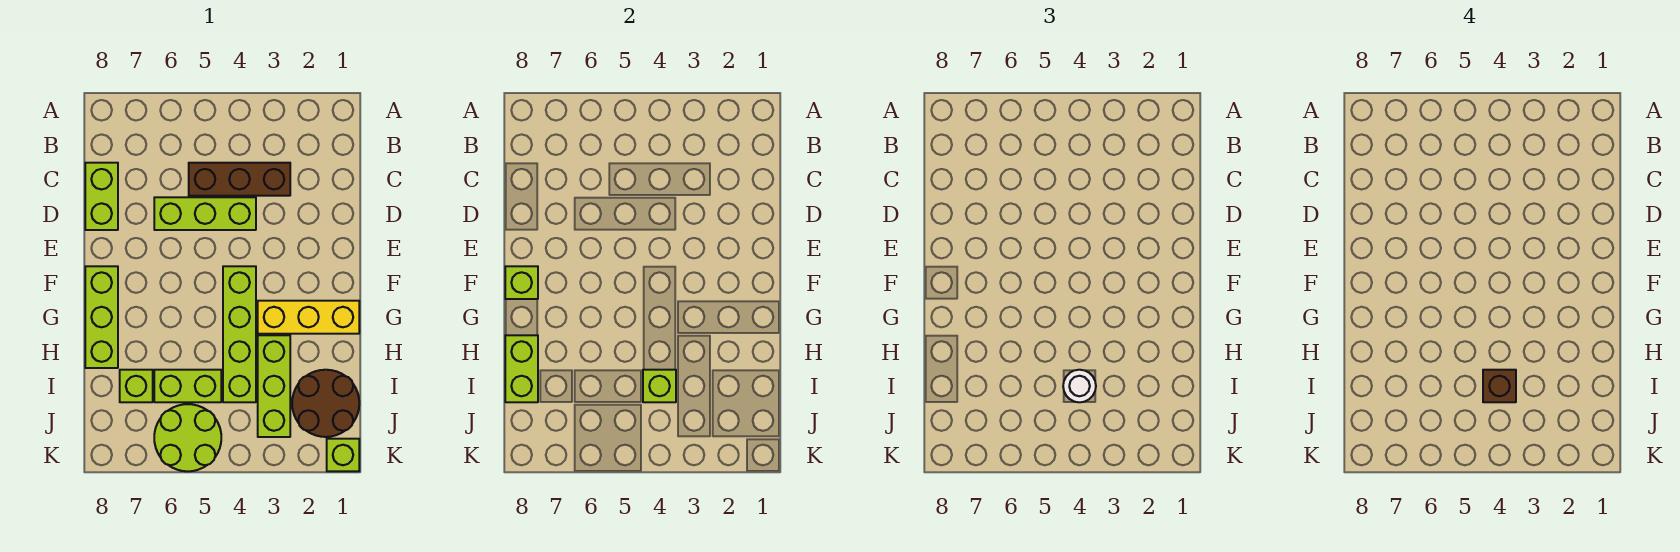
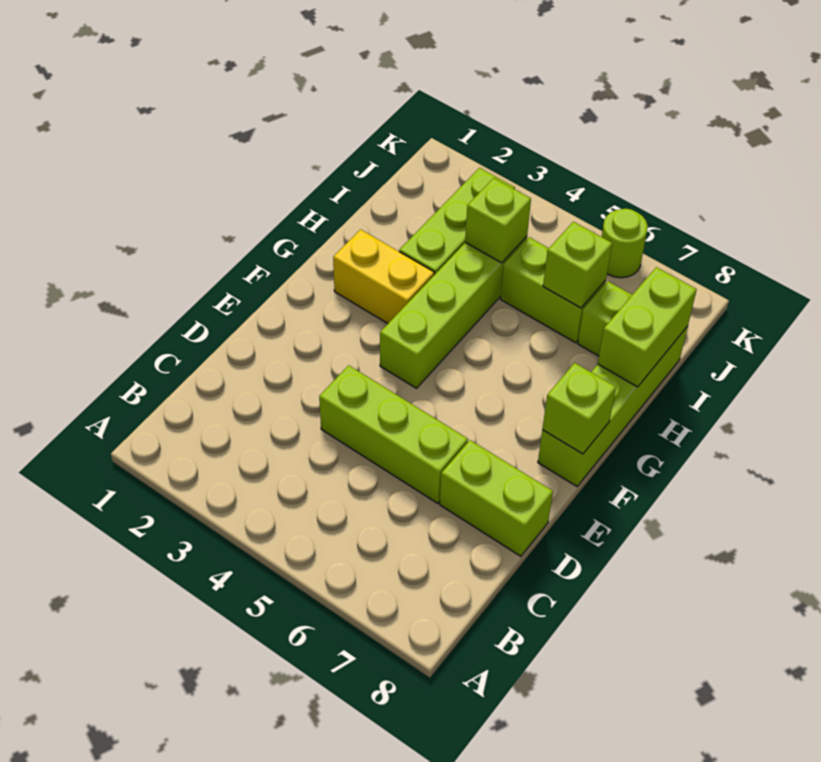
brown brick C3:C5 level 1 -> none
lime brick C8:D8 level 1 -> lime brick D7:D8 level 1
lime brick F8:H8 level 1 -> lime brick F8:I8 level 1
yellow brick G1:G3 level 1 -> yellow brick G2:G3 level 1
brown round brick I1:J2 level 1 -> none
white round brick I4 level 3 -> none
brown brick I4 level 4 -> none
lime round brick J5:K6 level 1 -> lime round brick K6 level 1
lime brick K1 level 1 -> lime brick I6 level 2

